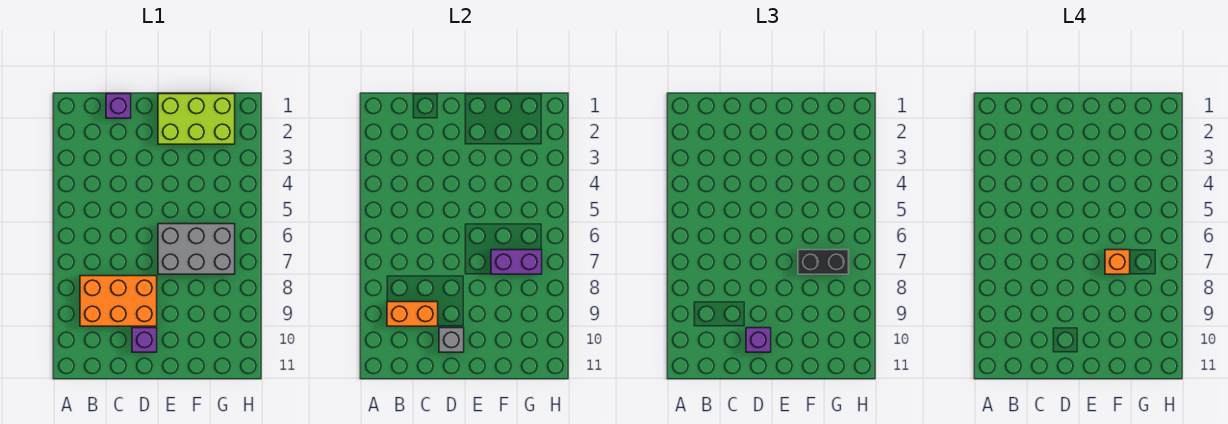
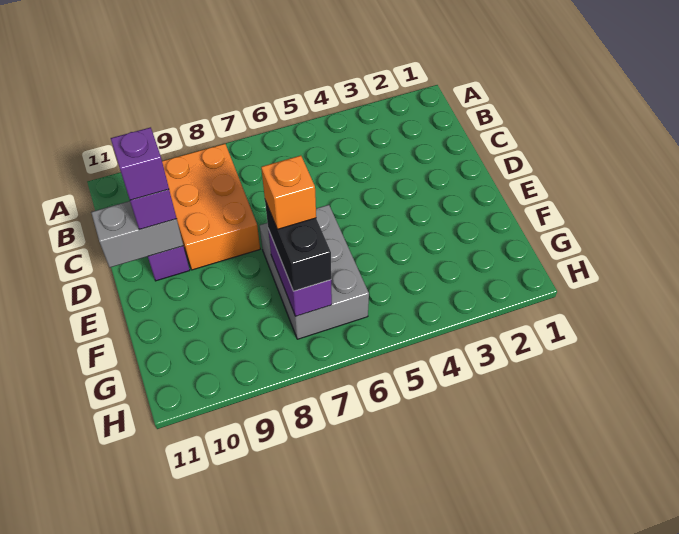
orange brick B9:C9 level 2 -> none
purple brick C1 level 1 -> purple brick D10 level 4
grey brick D10 level 2 -> grey brick D10:D11 level 2
lime brick E1:G2 level 1 -> none

